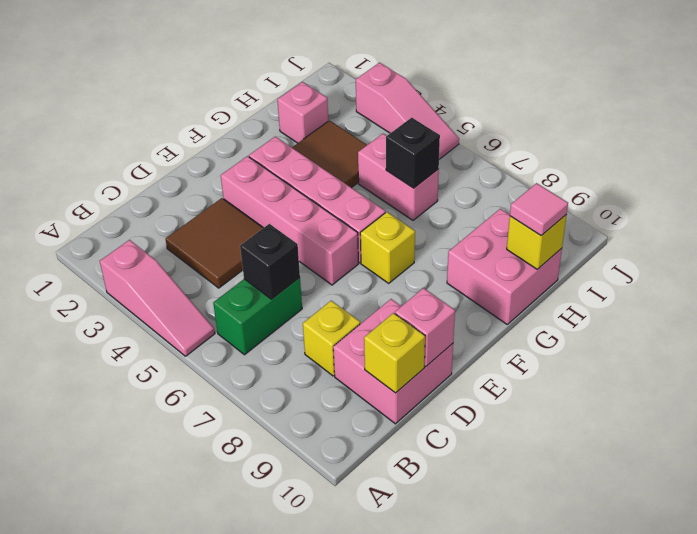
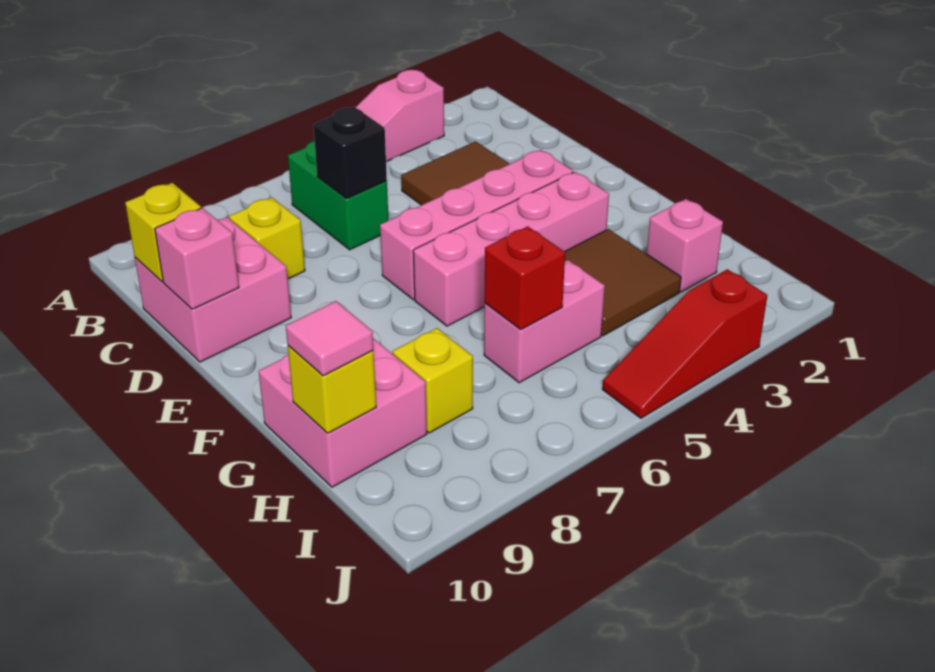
yellow brick F7 level 1 -> yellow brick H8 level 1
black brick H6 level 2 -> red brick H6 level 2
pink slope J3:J5 level 1 top 3 -> red slope J3:J5 level 1 top 3

